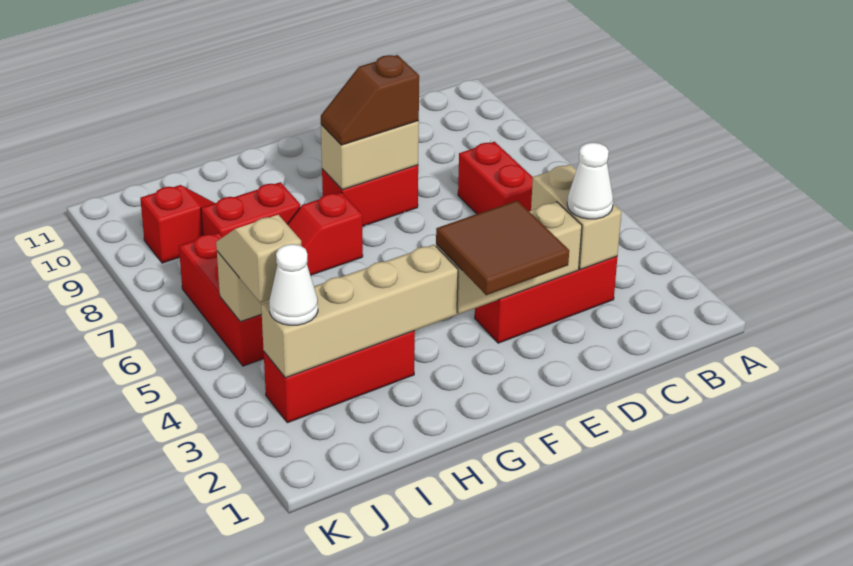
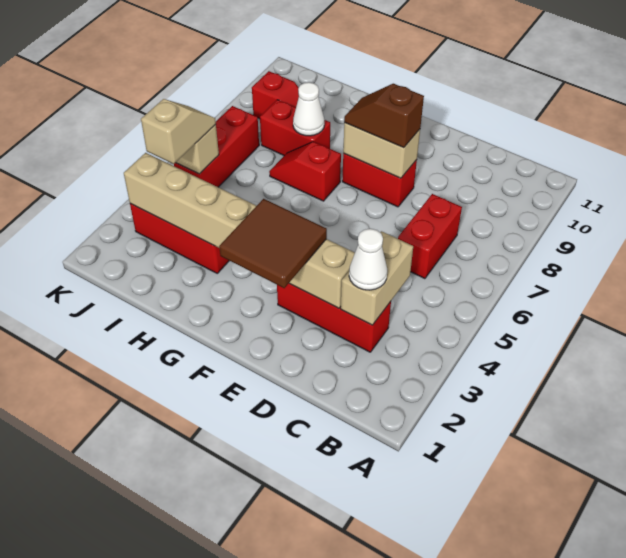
white cone J3 level 3 -> white cone H8 level 2

